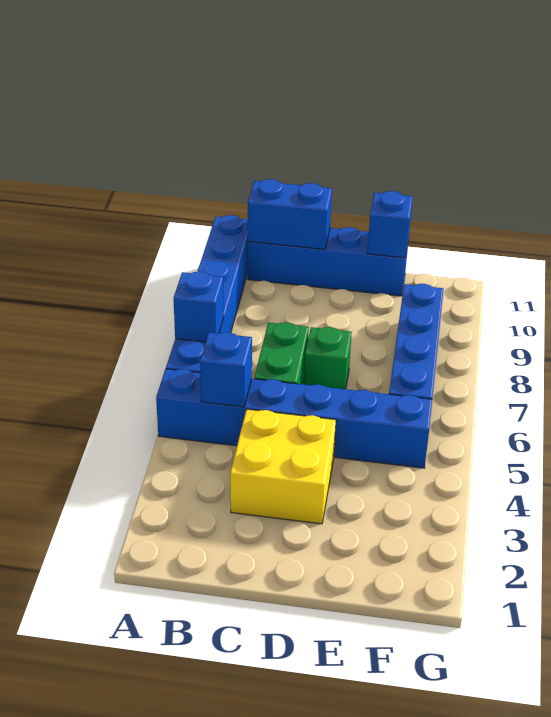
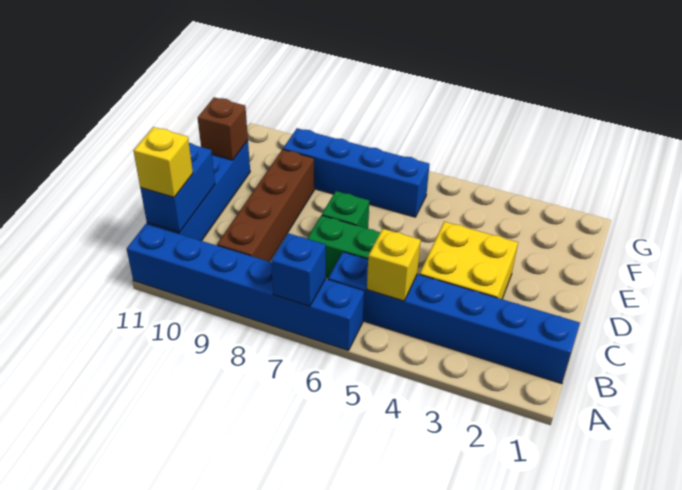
blue brick A5:F5 level 1 -> blue brick B1:B6 level 1
blue brick B5 level 2 -> yellow brick B5 level 2
none -> brown brick B9:E9 level 1
none -> yellow brick B11 level 3
blue brick E11 level 2 -> brown brick E11 level 2

